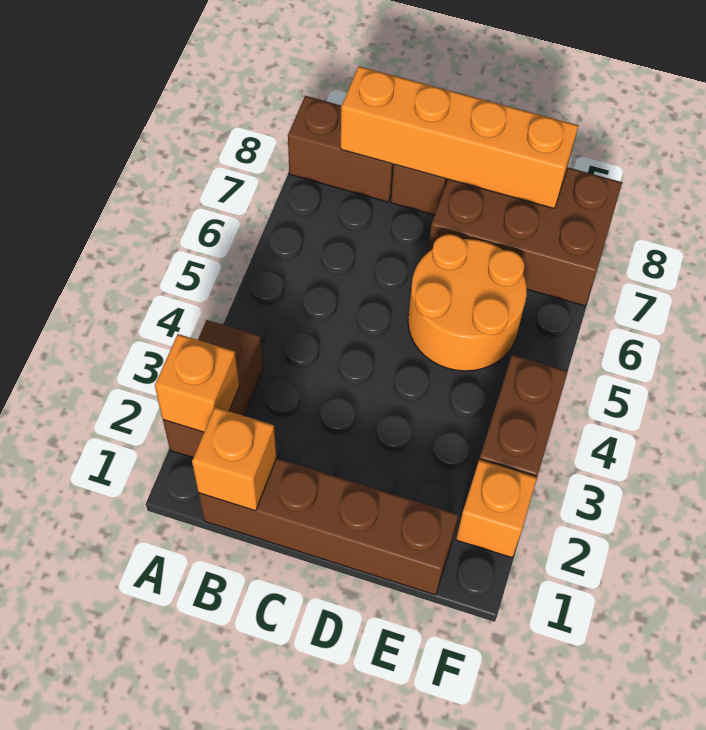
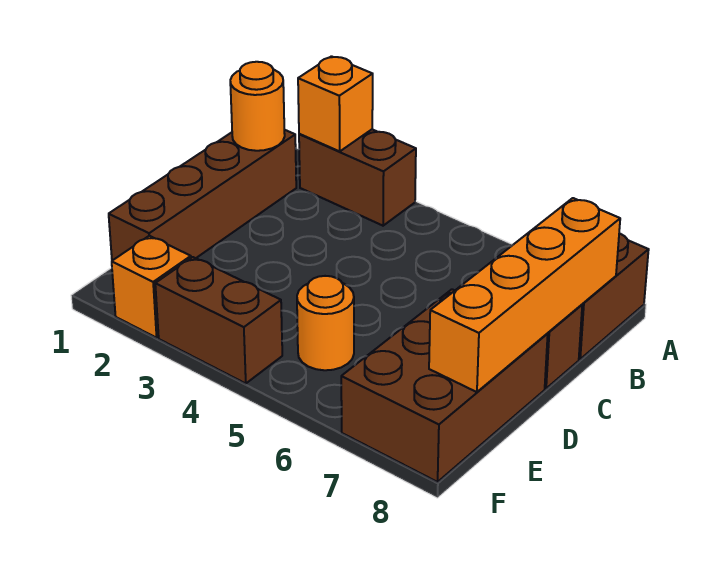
orange brick B1 level 2 -> orange round brick B1 level 2
orange round brick D5:E6 level 1 -> orange round brick E5 level 1

